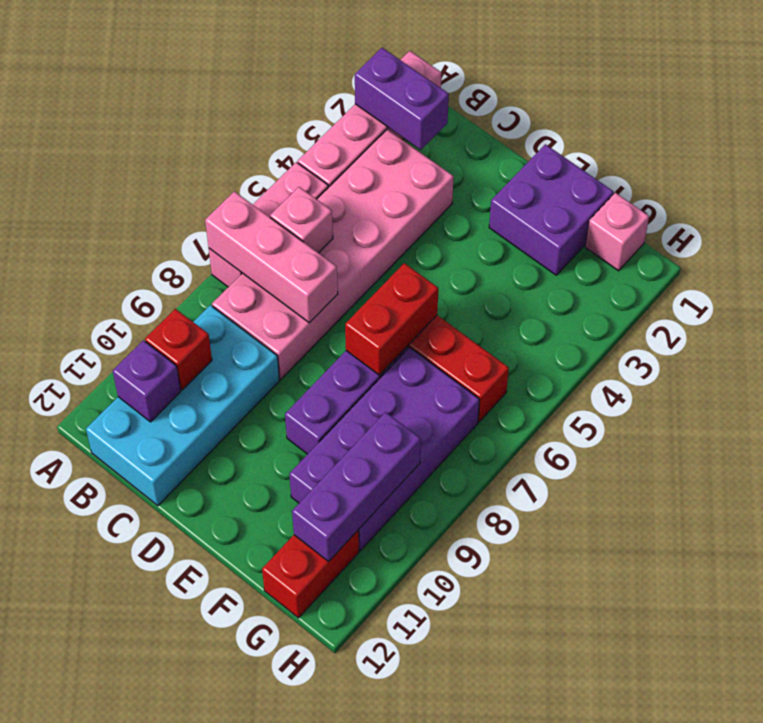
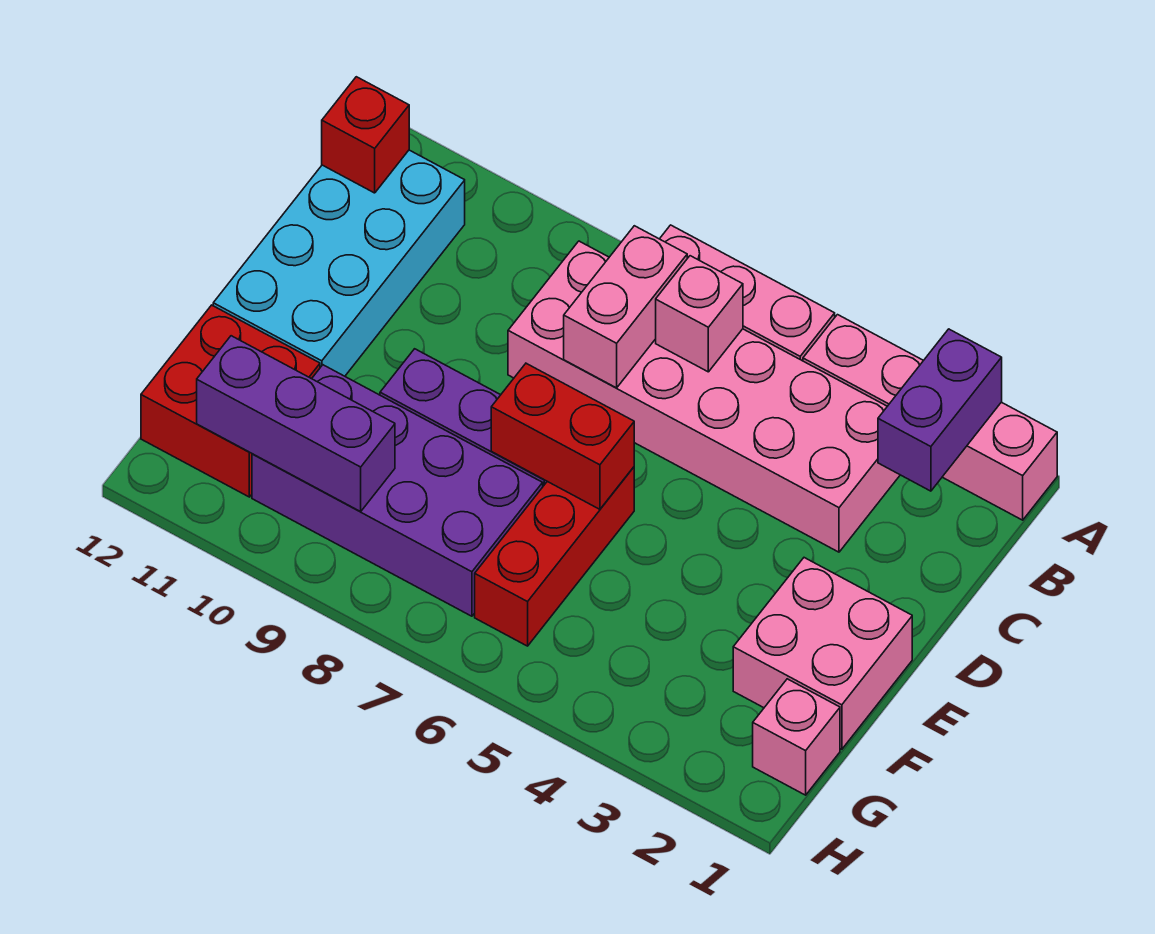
pink brick A7:C7 level 2 -> pink brick B7:C7 level 2
cyan brick B9:C12 level 1 -> cyan brick B11:E12 level 1
red brick B10 level 2 -> red brick B12 level 2
purple brick B11 level 2 -> none
purple brick E1:F2 level 1 -> pink brick E1:F2 level 1
red brick G11:G12 level 1 -> red brick F11:G12 level 1

